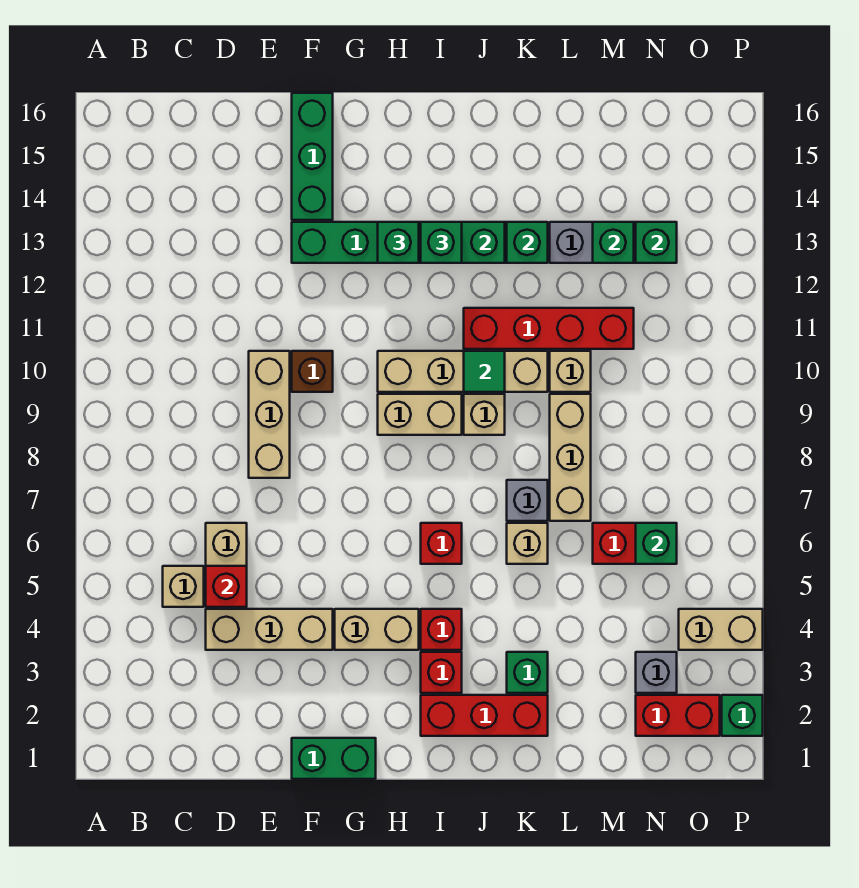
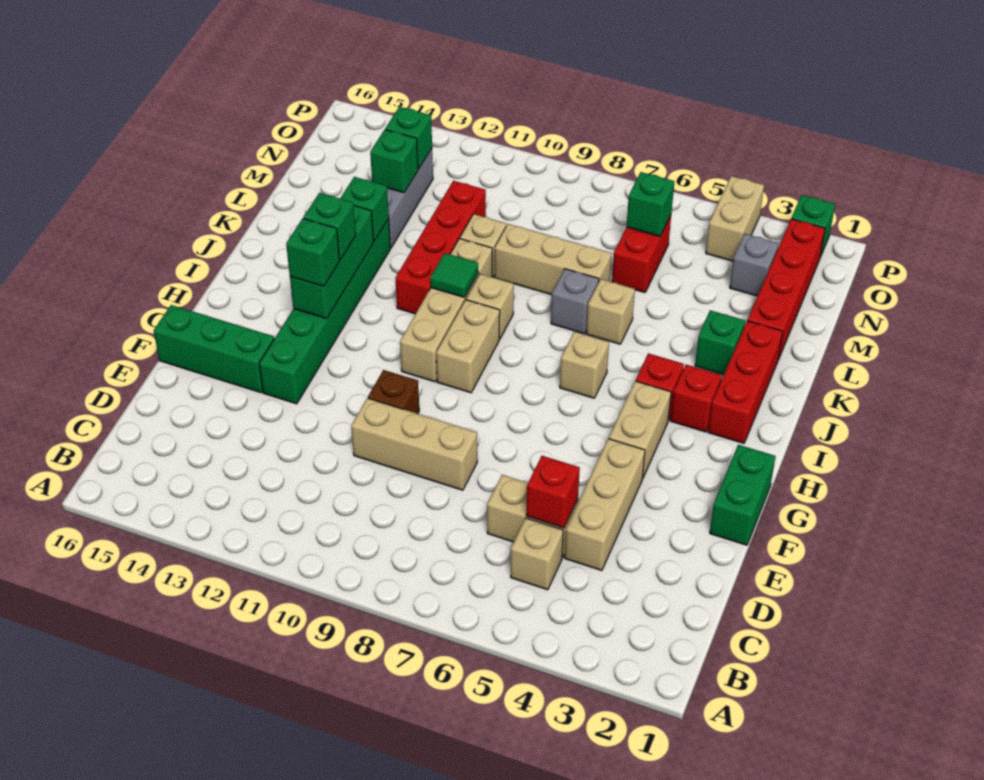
red brick I6 level 1 -> tan brick I6 level 1
red brick N2:O2 level 1 -> red brick L2:O2 level 1

